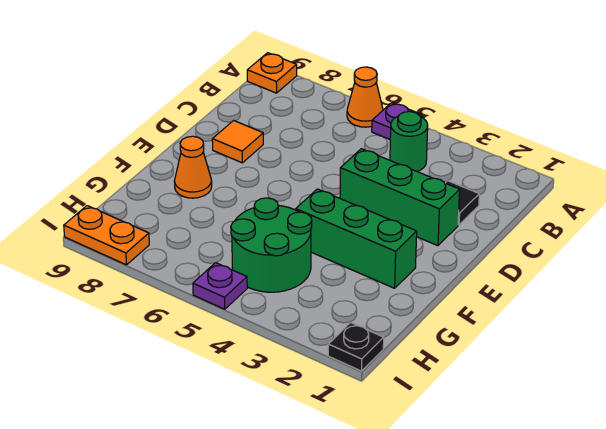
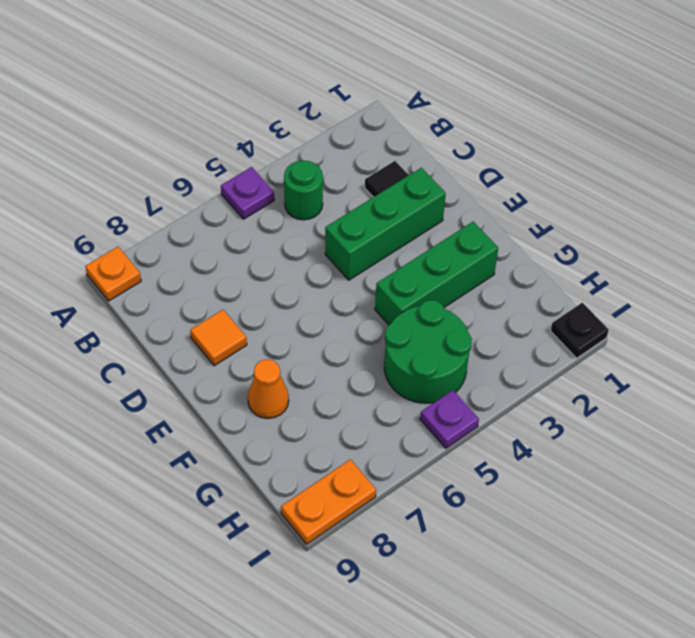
orange cone A6 level 1 -> none

